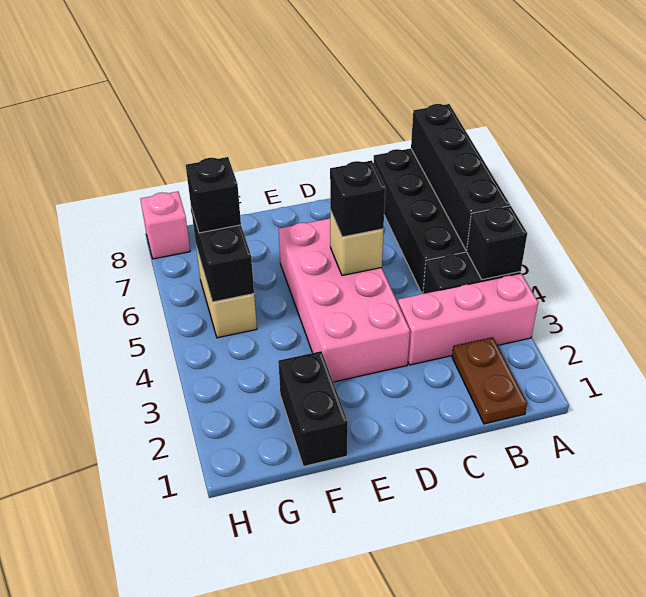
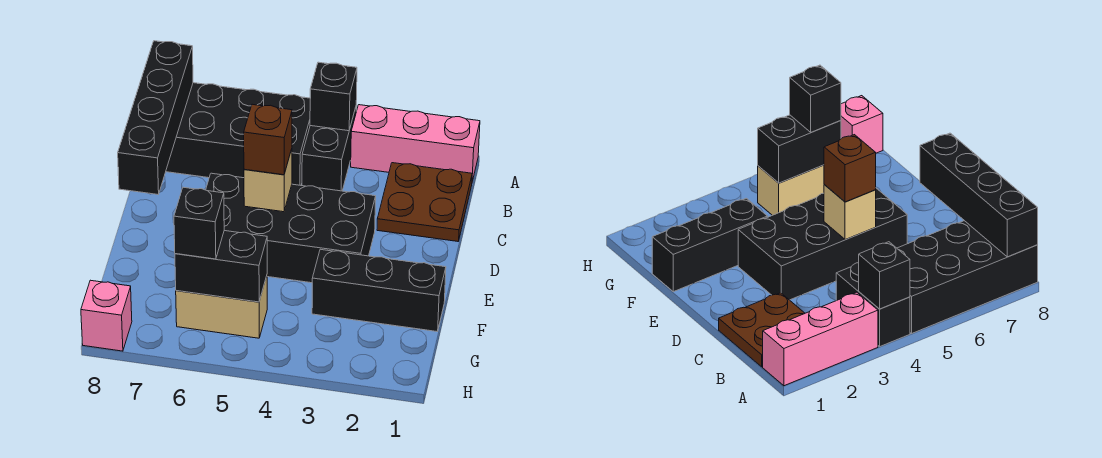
pink brick A3:C3 level 1 -> pink brick A1:A3 level 1
black brick A5:A8 level 2 -> black brick A8:D8 level 2
brown plate B1:B2 level 1 -> brown plate B1:C2 level 1
pink brick D3:E6 level 1 -> black brick D3:E6 level 1
black brick D5 level 3 -> brown brick D5 level 3
black brick F1:F2 level 1 -> black brick F1:F3 level 1

